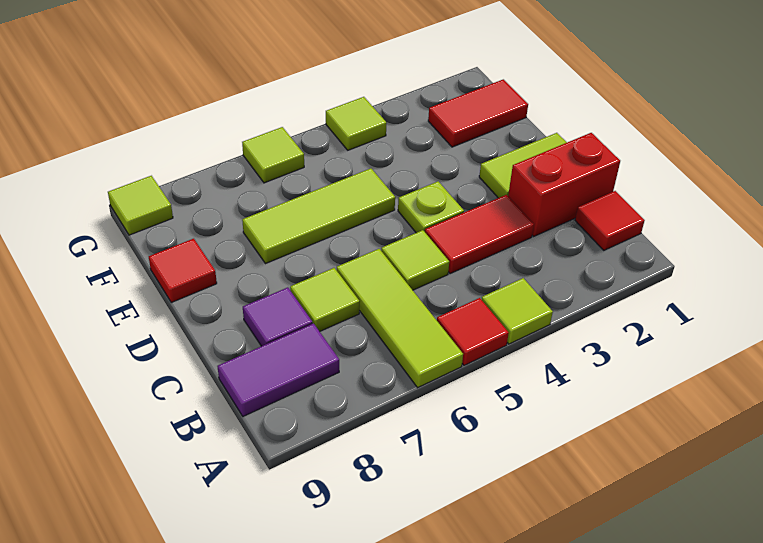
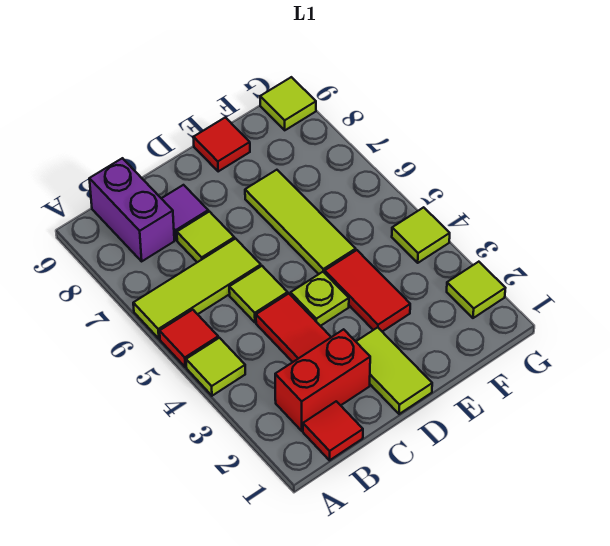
purple tile B8:B9 level 1 -> purple brick B8:B9 level 1
red brick C1:C2 level 1 -> red brick B2:C2 level 1
red tile F1:F2 level 1 -> red tile E3:E4 level 1
lime tile G6 level 1 -> lime tile G2 level 1

